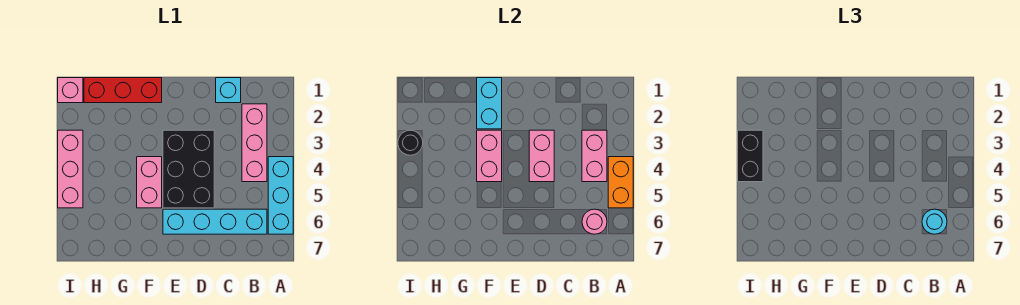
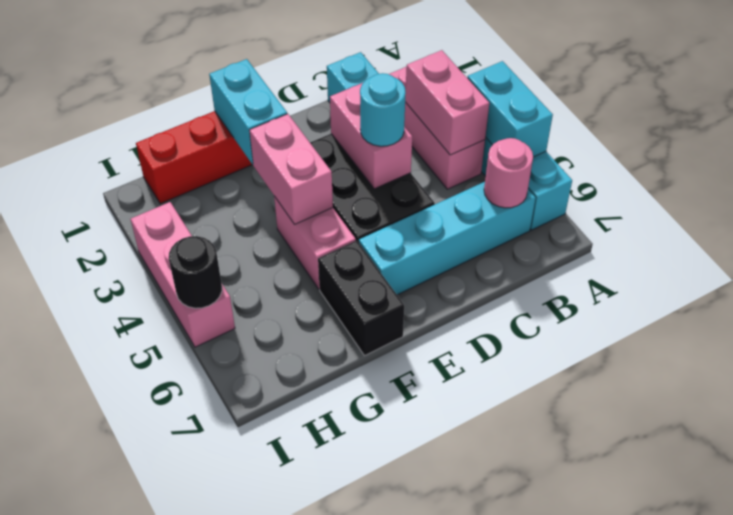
orange brick A4:A5 level 2 -> cyan brick A4:A5 level 2
cyan round brick B6 level 3 -> cyan round brick D4 level 3
pink brick I1 level 1 -> none
black round brick I3 level 2 -> black round brick I5 level 2
black brick I3:I4 level 3 -> black brick F6:F7 level 1

